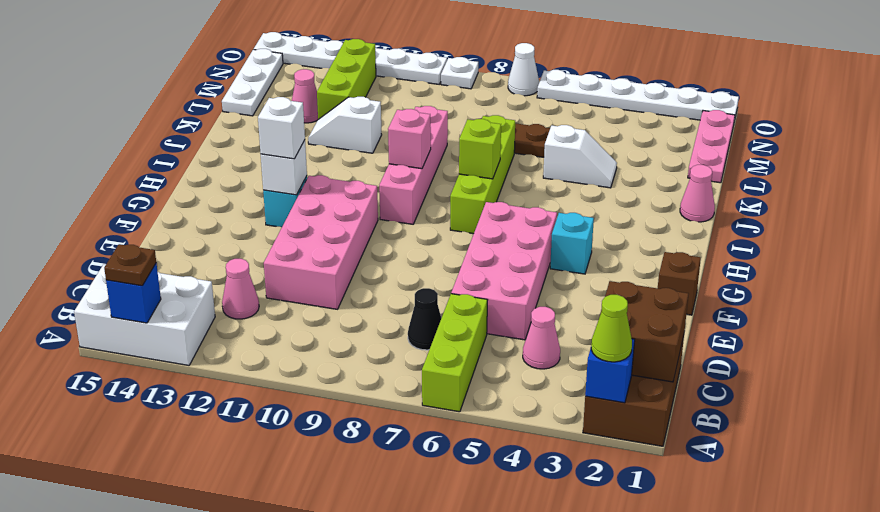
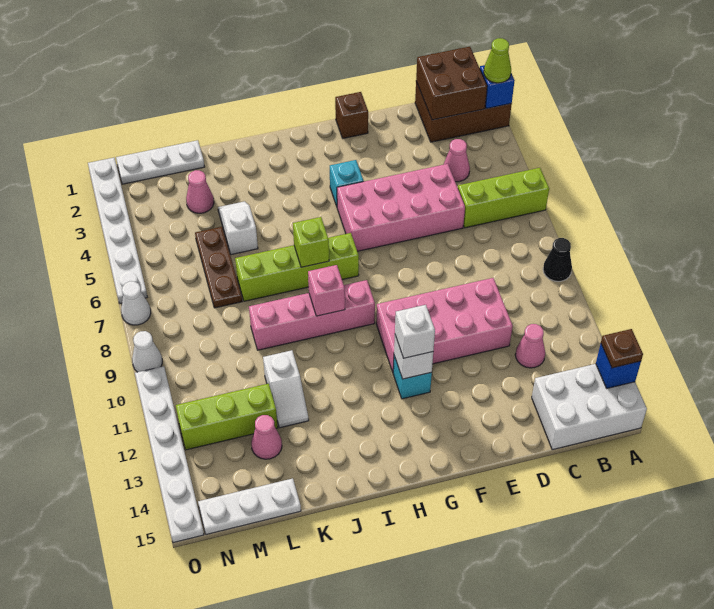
white brick A13:B15 level 1 -> white brick A14:C15 level 1
black cone C7 level 1 -> black cone A9 level 1
pink cone J1 level 1 -> pink cone L3 level 1
pink plate L1:N1 level 1 -> white plate L1:N1 level 1
white plate O9 level 1 -> white cone O9 level 1

